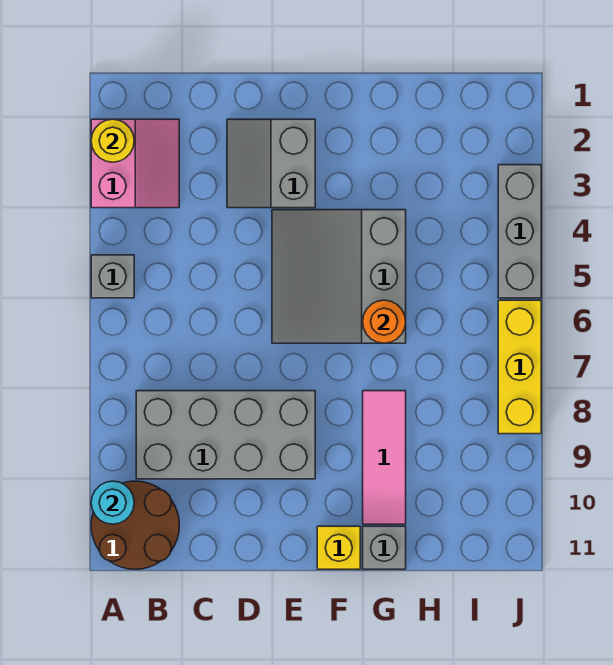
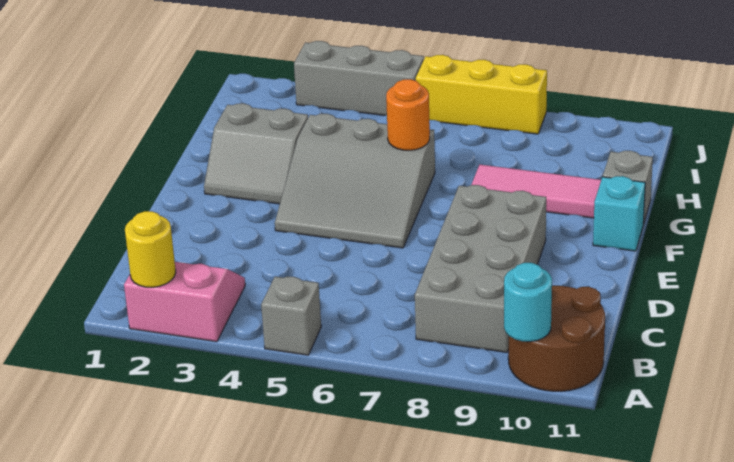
grey slope D2:E3 level 1 top E -> grey slope F2:G3 level 1 top G
yellow brick F11 level 1 -> cyan brick F11 level 1

